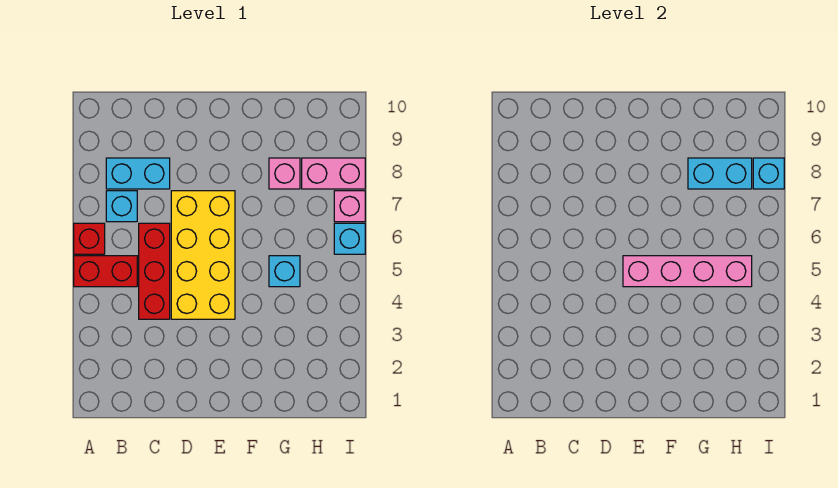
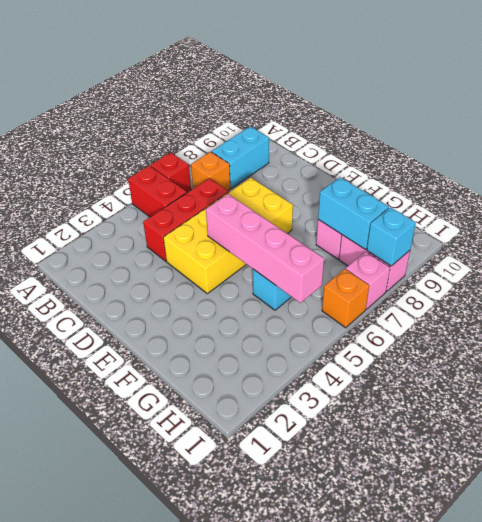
cyan brick B7 level 1 -> orange brick B7 level 1
cyan brick B8:C8 level 1 -> cyan brick B8:B9 level 1
cyan brick I6 level 1 -> orange brick I6 level 1

